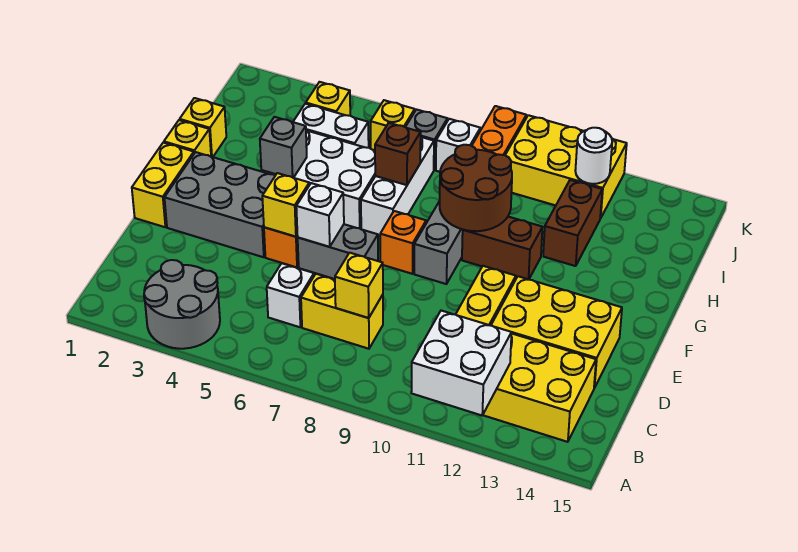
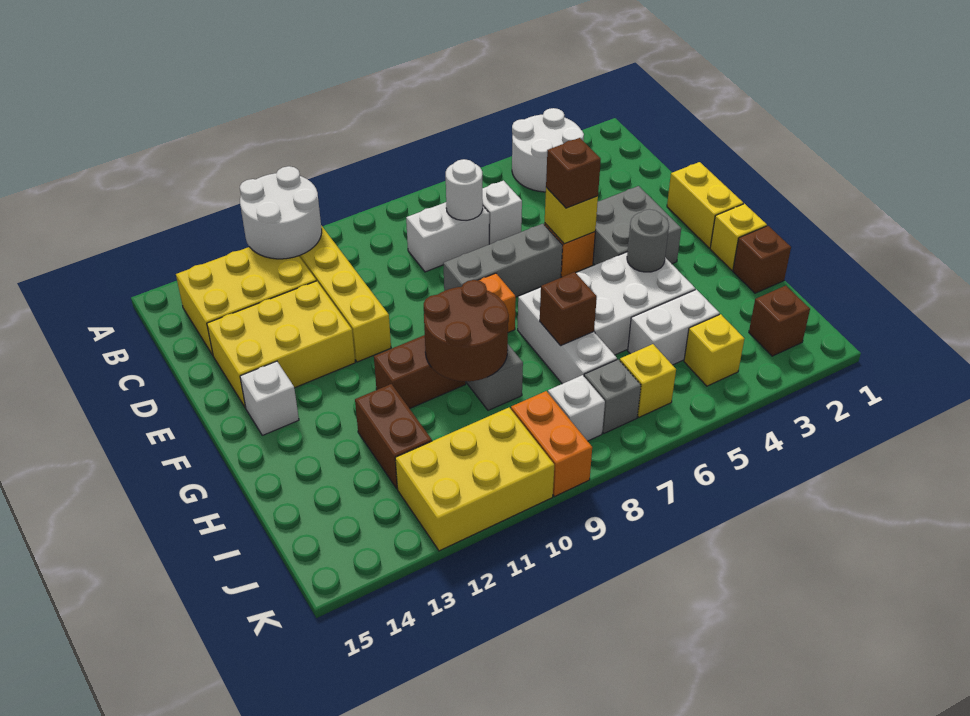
grey round brick A3:B4 level 1 -> white round brick A3:B4 level 1
white brick A11:B12 level 2 -> white round brick A11:B12 level 2
yellow brick C7:C8 level 1 -> white brick C7:C8 level 1
yellow brick C8 level 2 -> none
grey brick E2:F4 level 1 -> grey brick E3:F4 level 1
none -> brown brick E5 level 3
grey brick E6:E7 level 1 -> grey brick E6:E8 level 1
white brick E6 level 2 -> white brick F14 level 1
grey brick G4 level 2 -> grey round brick G4 level 2
yellow brick H1 level 1 -> brown brick H1 level 1
none -> brown brick J2 level 1
white round brick J12 level 2 -> white round brick C7 level 2

